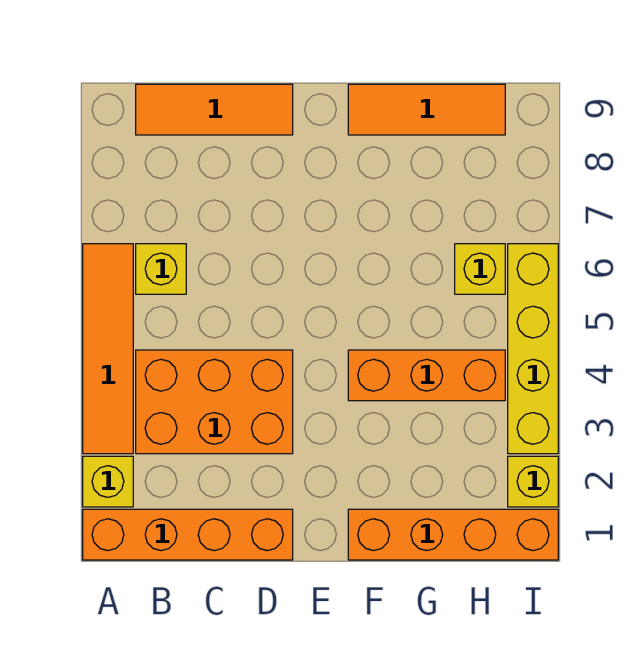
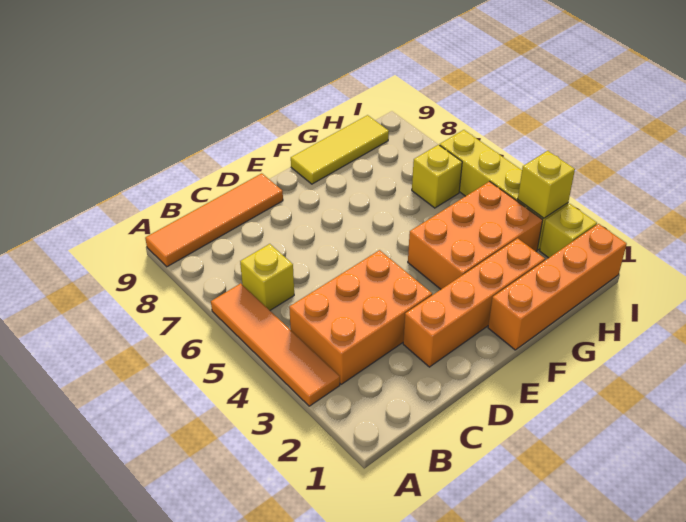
orange brick A1:D1 level 1 -> orange brick D2:G2 level 1
yellow brick A2 level 1 -> yellow brick I3 level 2
orange tile B9:D9 level 1 -> orange tile A9:D9 level 1
orange brick F4:H4 level 1 -> orange brick F3:H4 level 1
orange tile F9:H9 level 1 -> yellow tile F9:H9 level 1

